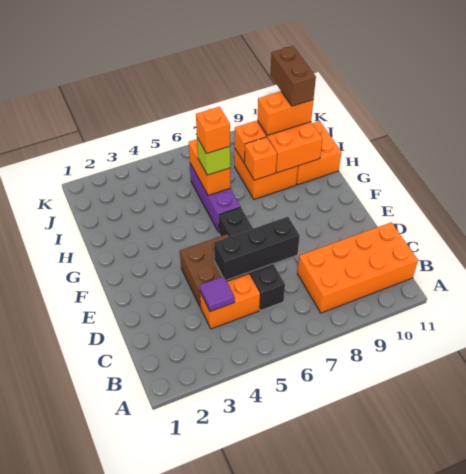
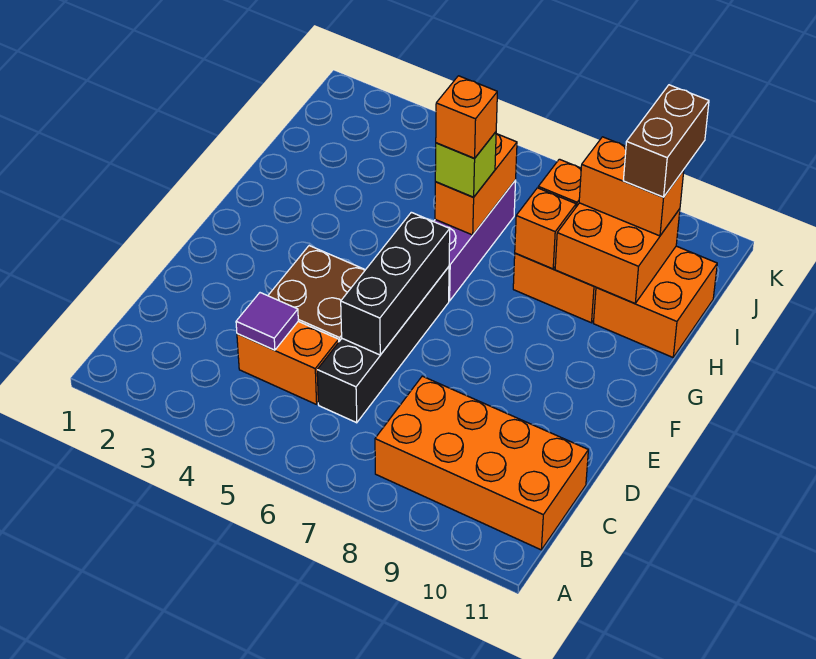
black brick D5:D7 level 2 -> black brick D6:F6 level 2

